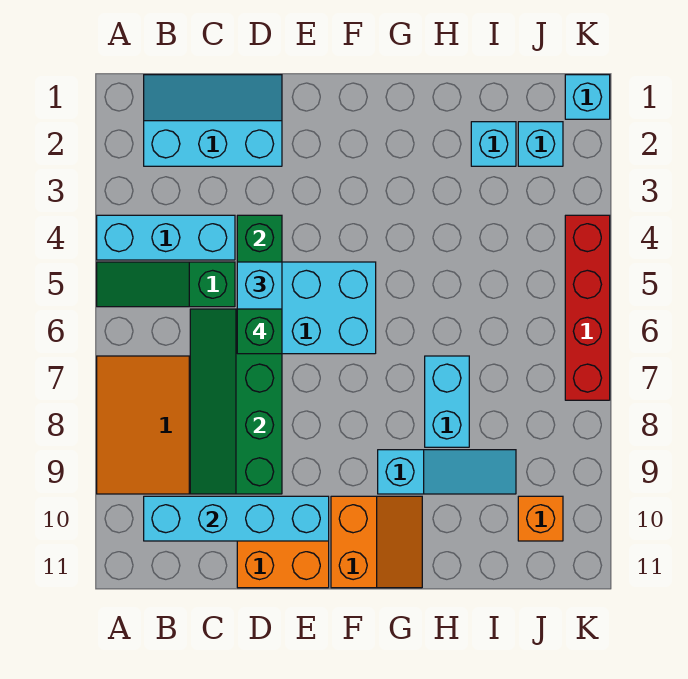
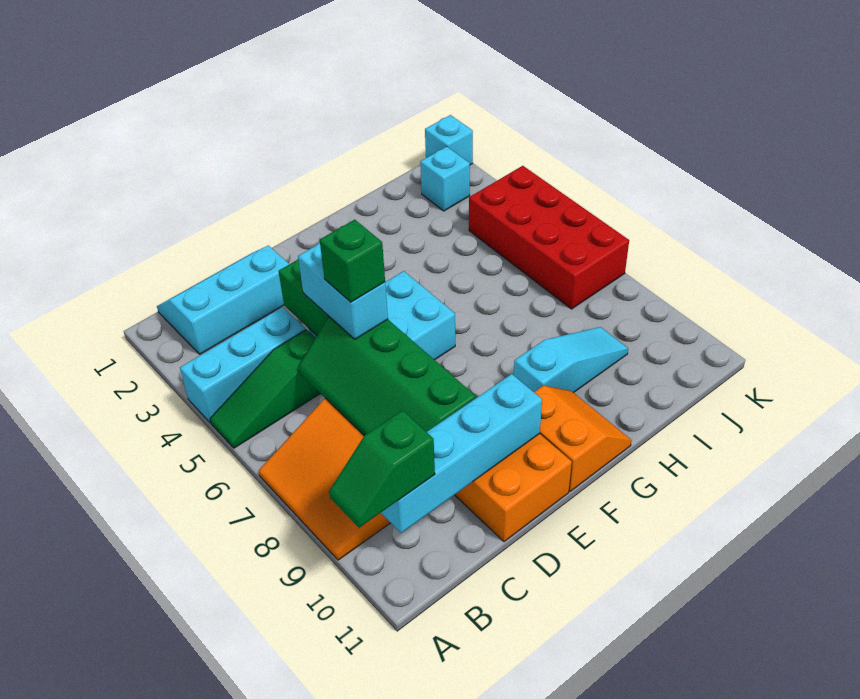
none -> green slope A10:B10 level 3 top B
cyan brick H7:H8 level 1 -> none
cyan brick I2 level 1 -> none
orange brick J10 level 1 -> none
red brick K4:K7 level 1 -> red brick J4:K7 level 1

